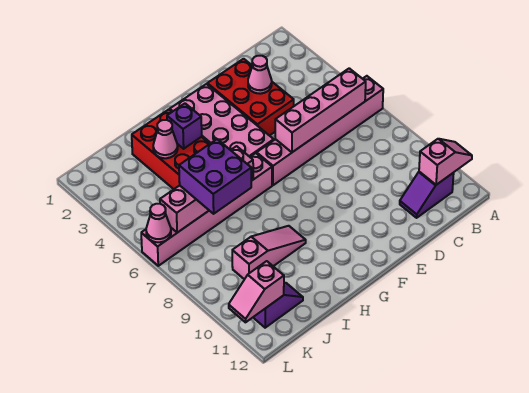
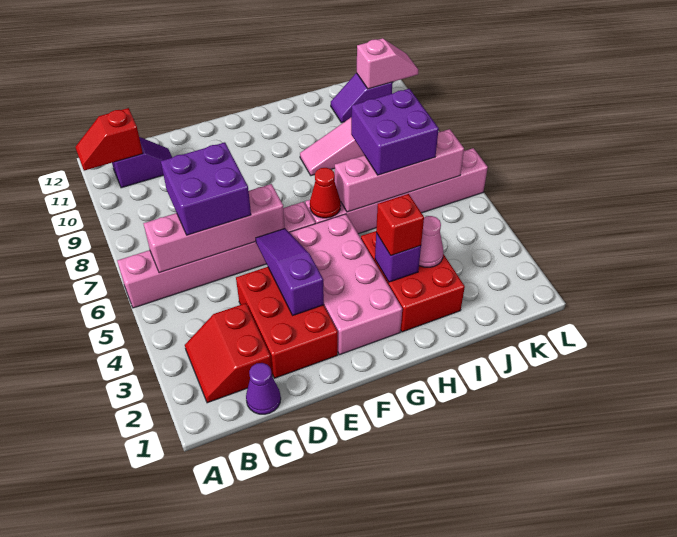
pink slope A11:B11 level 2 top B -> red slope A11:B11 level 2 top B
none -> red slope B2:C3 level 1 top C
none -> purple cone C1 level 1
none -> purple brick C6:D7 level 3
pink cone D3 level 2 -> none
none -> purple slope E3:E5 level 2 top 3
none -> red cone G6 level 2
none -> red brick H3 level 3
pink cone L6 level 2 -> none

